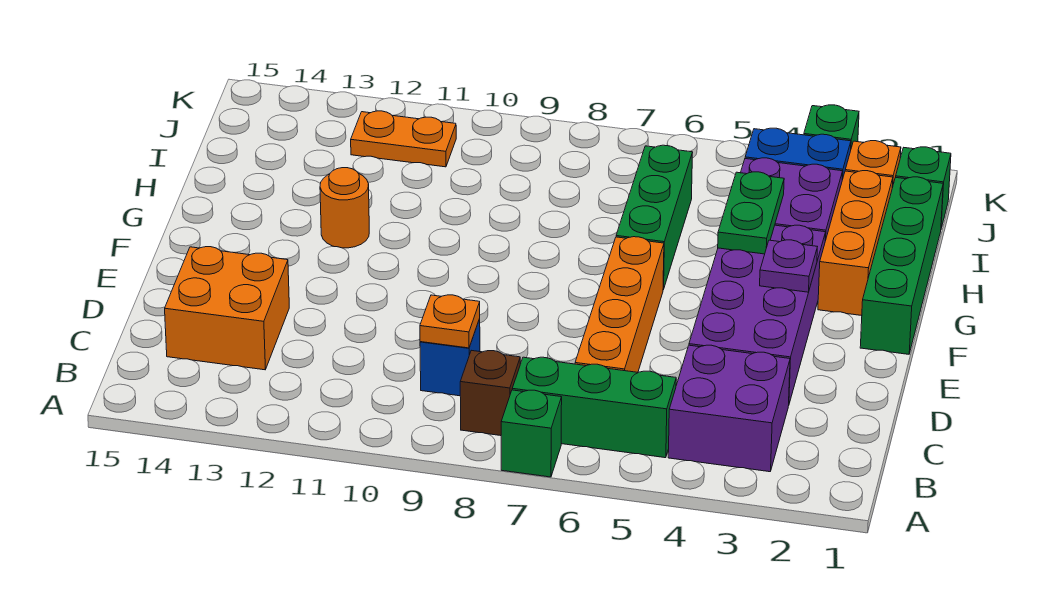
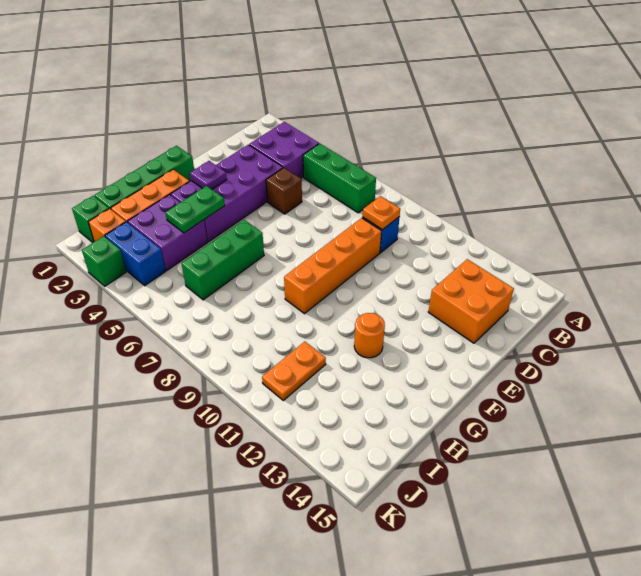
green brick A7 level 1 -> none
brown brick B8 level 1 -> brown brick D5 level 1
orange brick C6:F6 level 1 -> orange brick D9:G9 level 1
orange plate J11:J12 level 1 -> orange plate I11:J11 level 1

